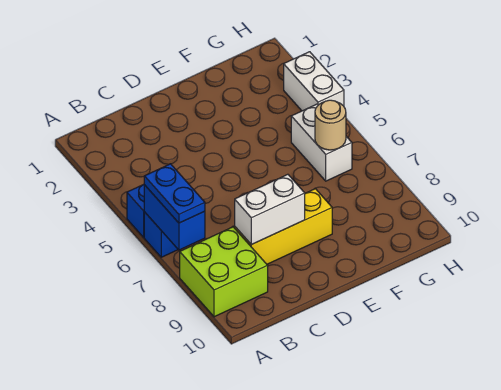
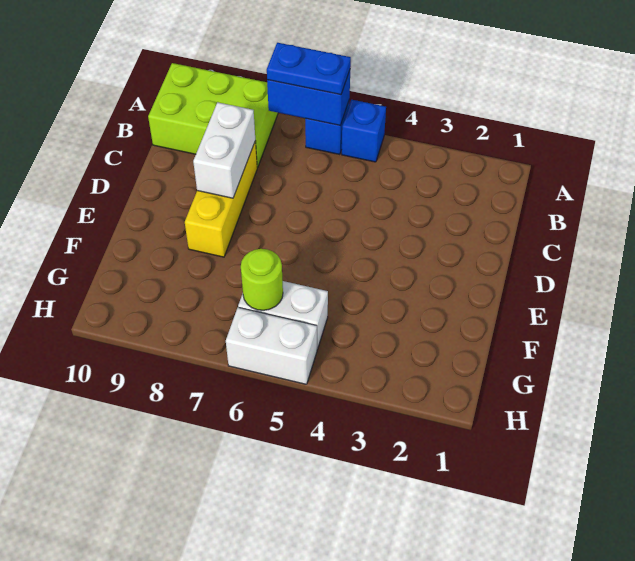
lime brick A8:B9 level 1 -> lime brick A8:B10 level 1
tan round brick G6 level 2 -> lime round brick G6 level 2
white brick H3:H4 level 1 -> white brick H5:H6 level 1

